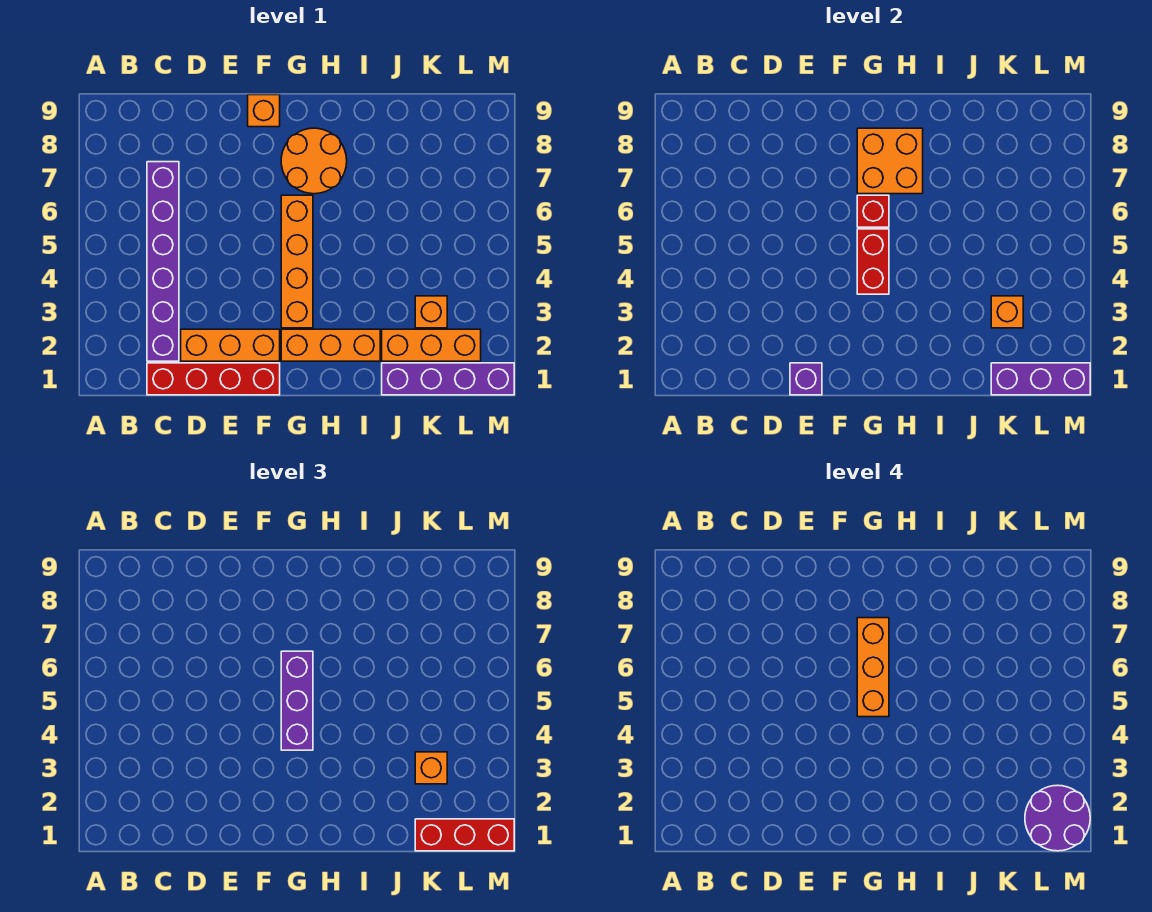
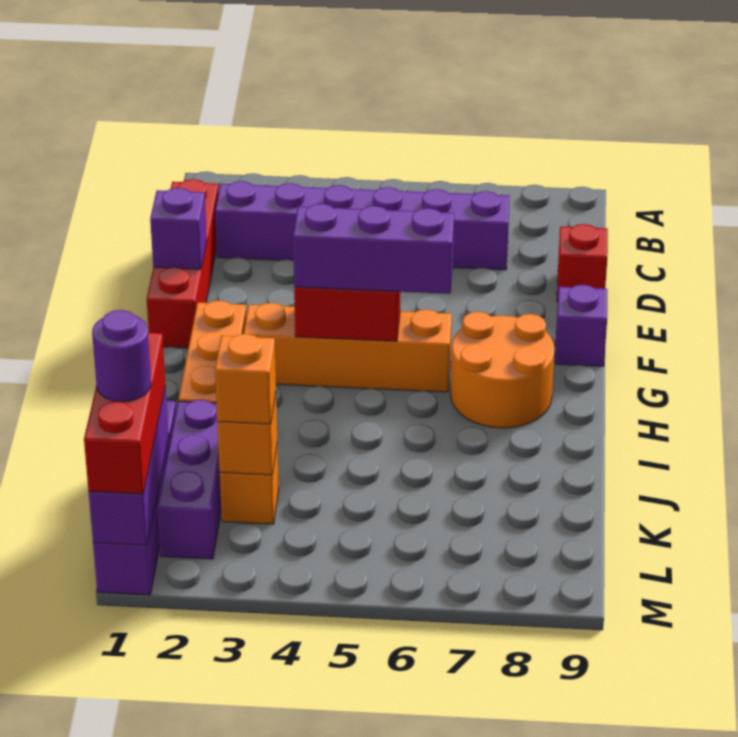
orange brick D2:F2 level 1 -> none
orange brick F9 level 1 -> purple brick F9 level 1
orange brick G5:G7 level 4 -> none
red brick G6 level 2 -> red brick D9 level 1
orange brick G7:H8 level 2 -> none
orange brick J2:L2 level 1 -> purple brick J2:L2 level 1
purple round brick L1:M2 level 4 -> purple round brick L1 level 4

